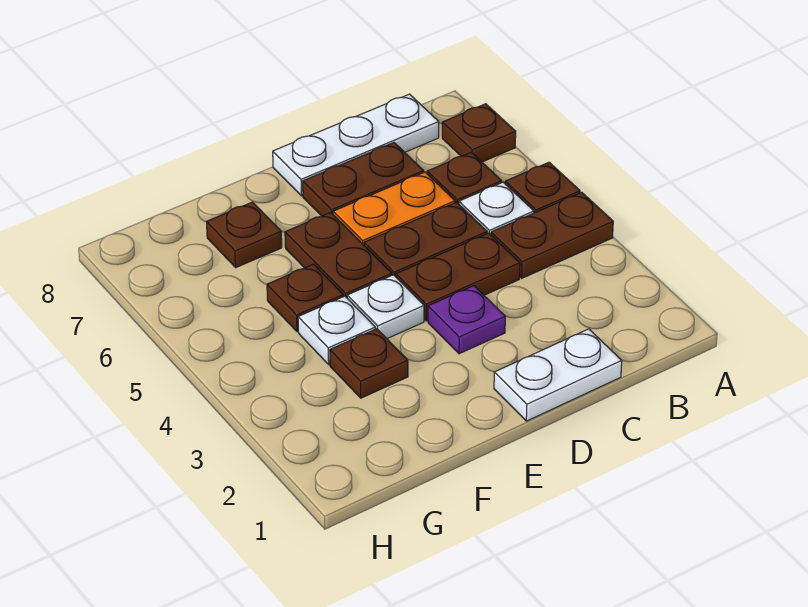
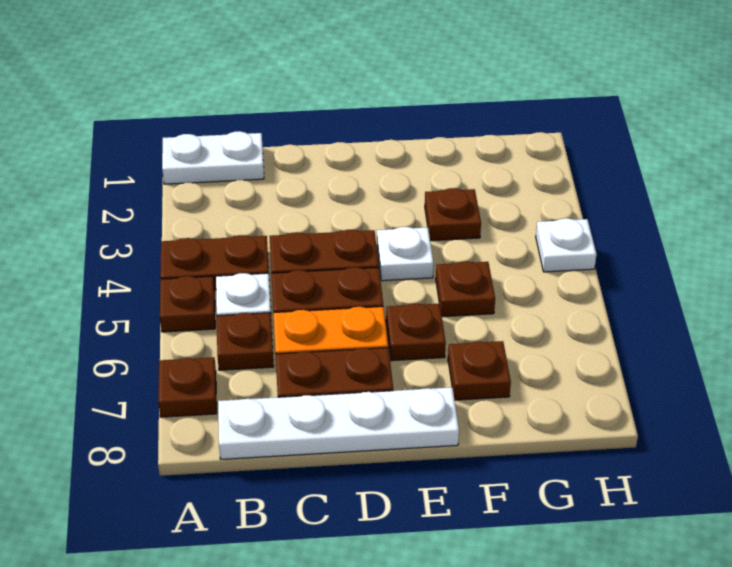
white plate B8:D8 level 1 -> white plate B8:E8 level 1
white plate C1:D1 level 1 -> white plate A1:B1 level 1
purple plate D3 level 1 -> none
brown plate E5:E6 level 1 -> brown plate E6 level 1
white plate F4 level 1 -> white plate H4 level 1

